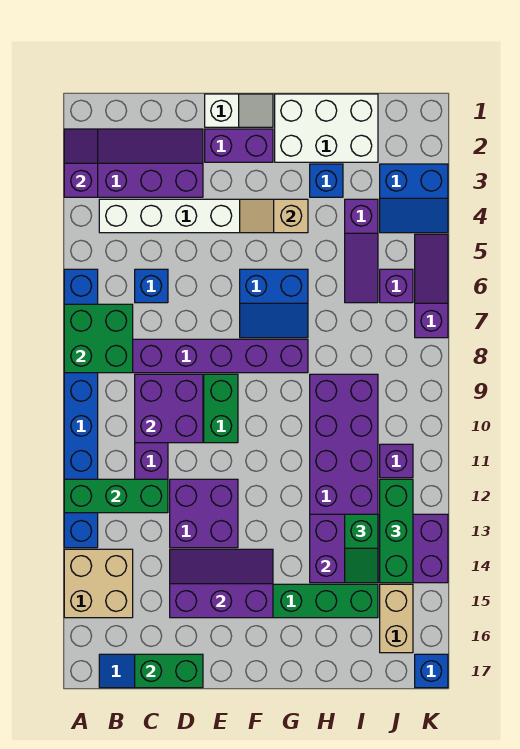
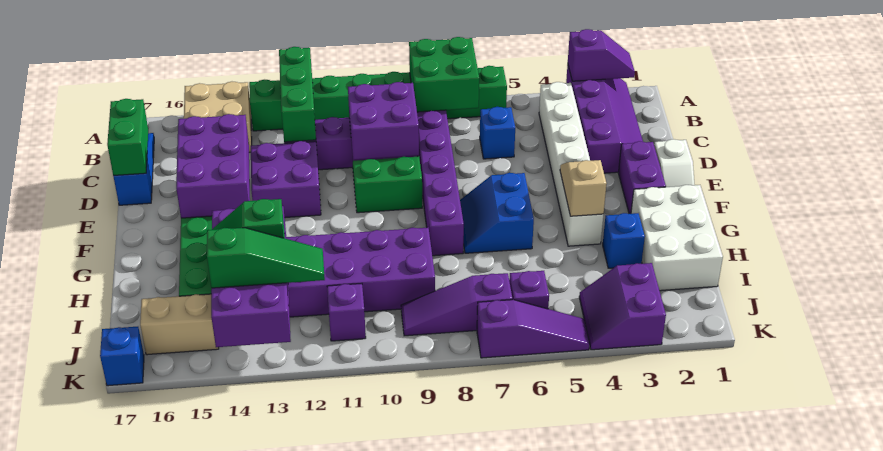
blue brick A6:A13 level 1 -> green brick A6:A13 level 1
purple slope D14:F15 level 2 top 15 -> purple brick D14:F15 level 2
purple slope I4:I6 level 1 top 4 -> purple slope J7:J9 level 1 top 7
blue slope J3:K4 level 1 top 3 -> purple slope J3:K4 level 1 top 3
green brick J12:J14 level 3 -> green slope J12:J14 level 3 top 14

